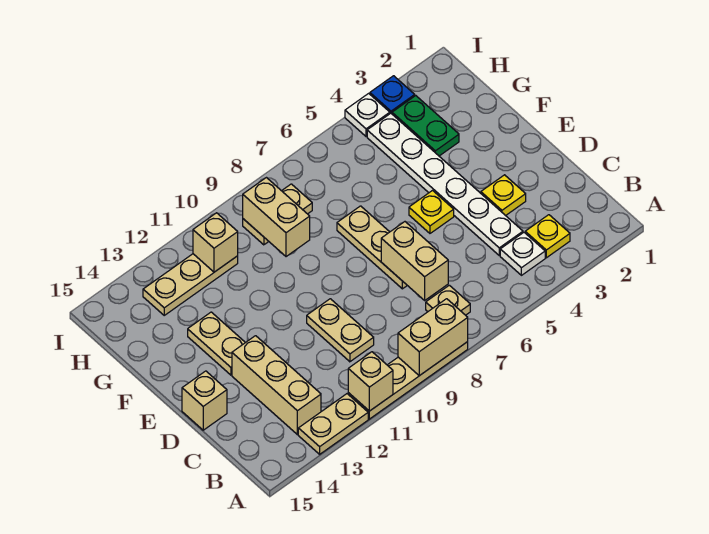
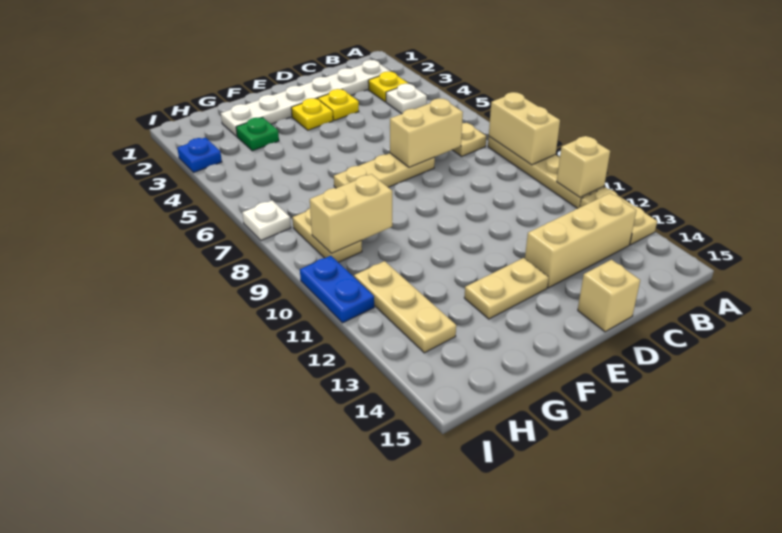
white plate C4:H4 level 1 -> white plate B2:G2 level 1
tan plate C10:D10 level 1 -> none
yellow plate E5 level 1 -> yellow plate E3 level 1
green plate G3:H3 level 1 -> green plate G3 level 1
tan brick H11 level 2 -> none
white plate I4 level 1 -> white plate I7 level 1
none -> blue plate I10:I11 level 1

